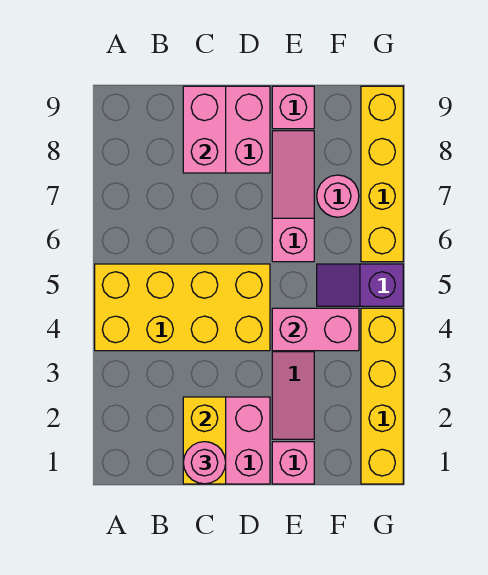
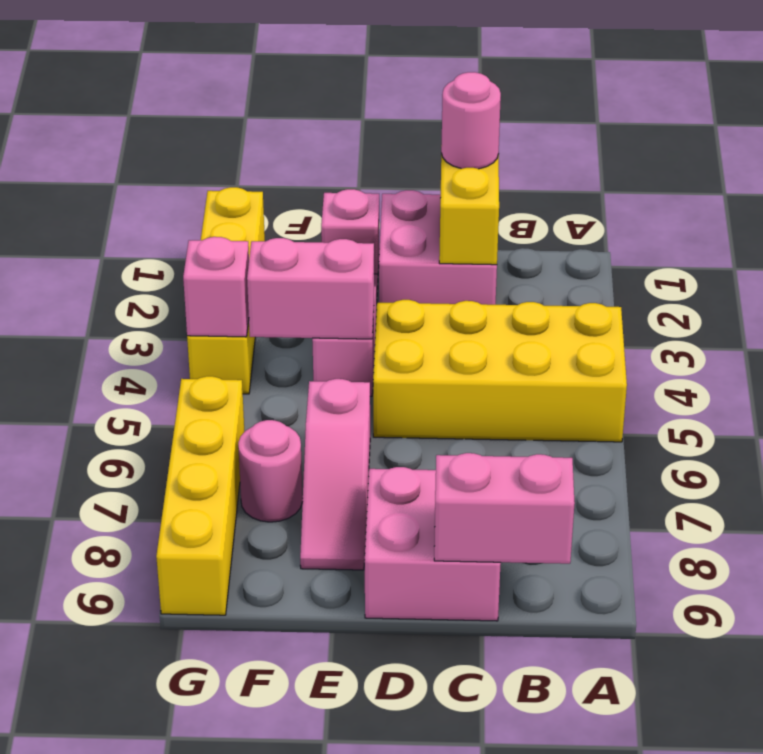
pink brick C8:C9 level 2 -> pink brick B9:C9 level 2
pink brick E9 level 1 -> pink brick G4 level 2
purple slope F5:G5 level 1 top G -> none

